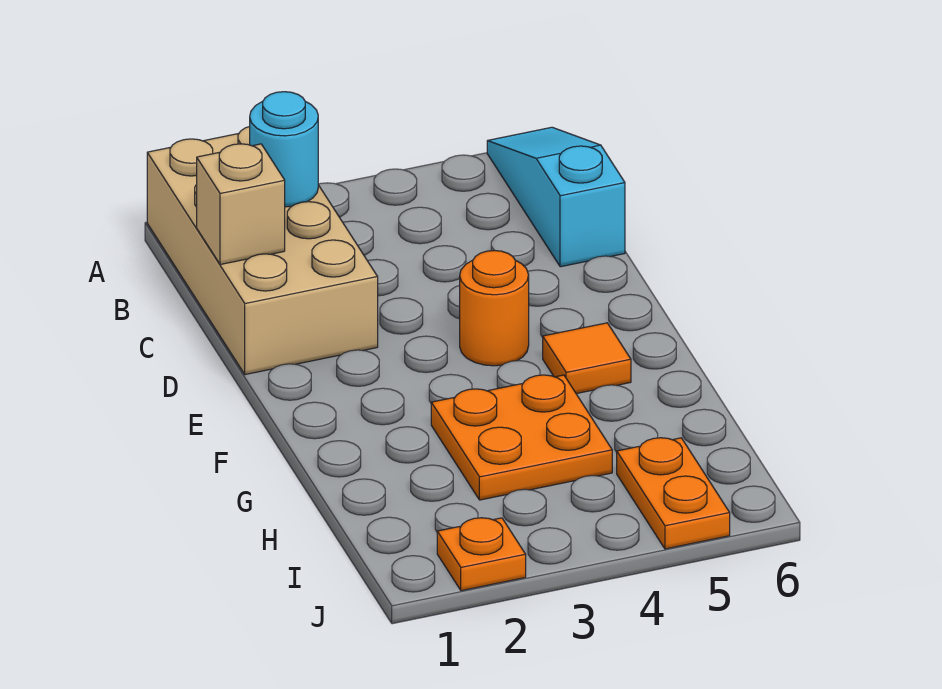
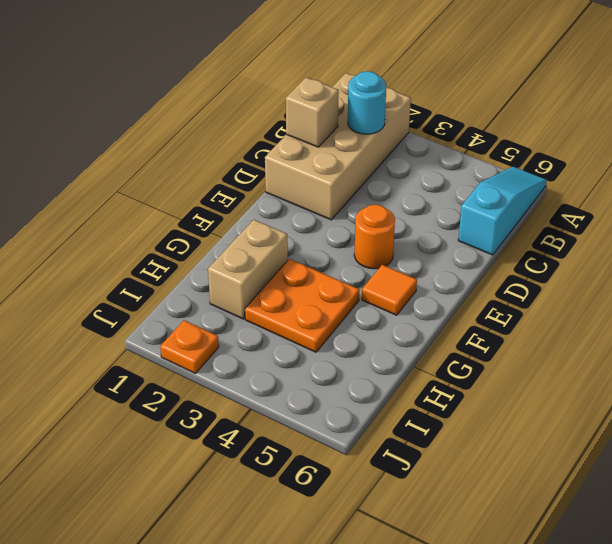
none -> tan brick G2:H2 level 1
orange plate I5:J5 level 1 -> none

